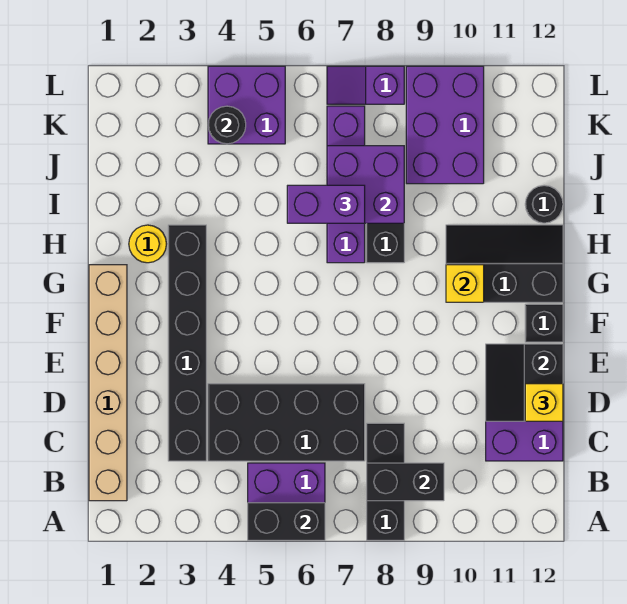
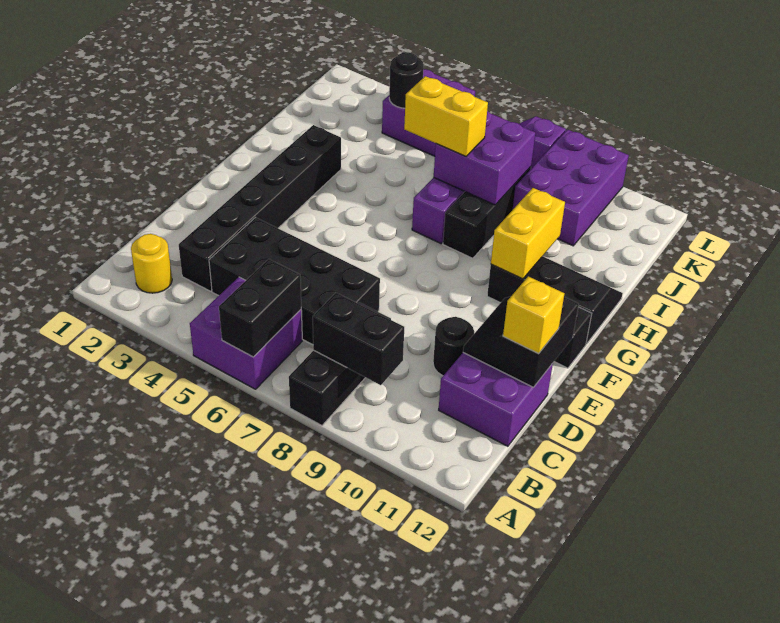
black brick A5:A6 level 2 -> black brick A6:B6 level 2
tan brick B1:G1 level 1 -> none
yellow brick G10 level 2 -> yellow brick G10:H10 level 2
yellow round brick H2 level 1 -> yellow round brick B2 level 1
purple brick I6:I7 level 3 -> yellow brick I6:I7 level 3
black round brick I12 level 1 -> black round brick D10 level 1

